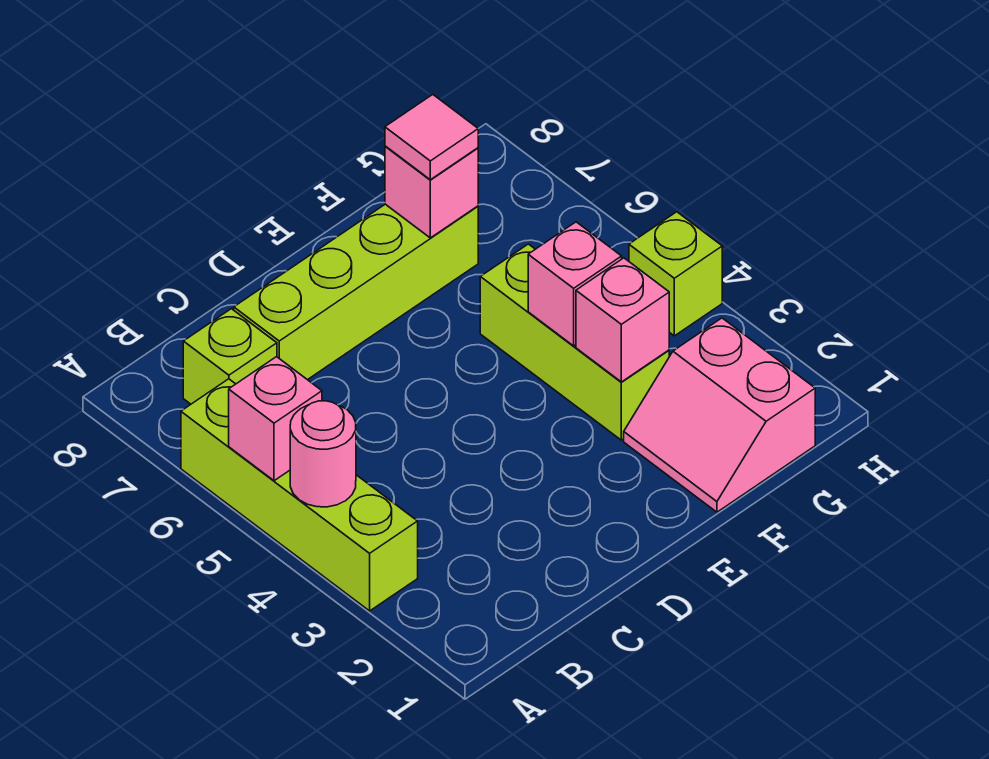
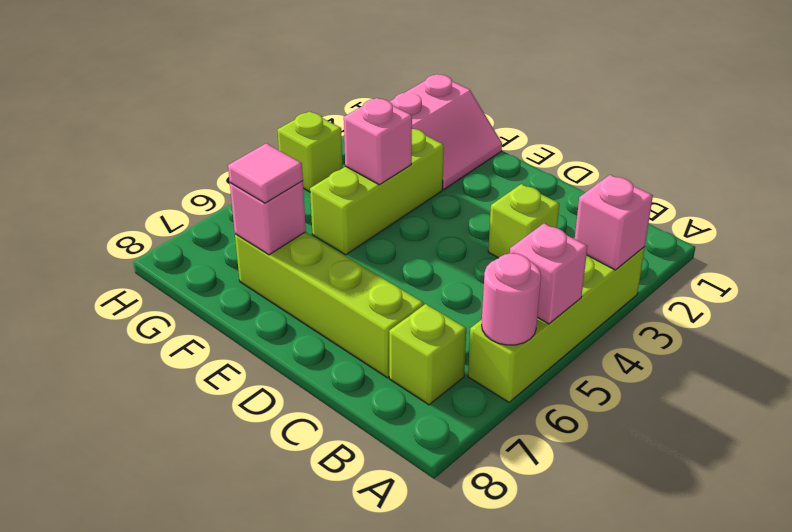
pink round brick A4 level 2 -> pink round brick A6 level 2
none -> lime brick C3 level 1
pink brick F3 level 2 -> pink brick A3 level 2

